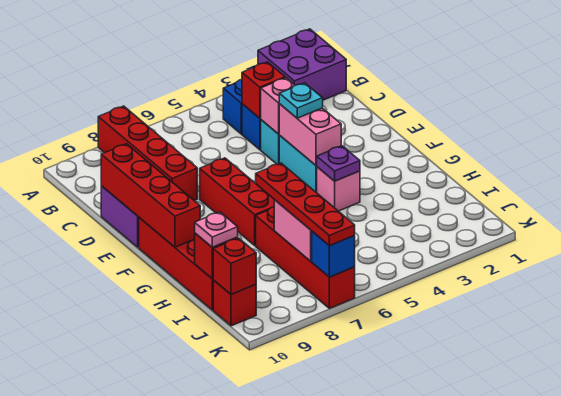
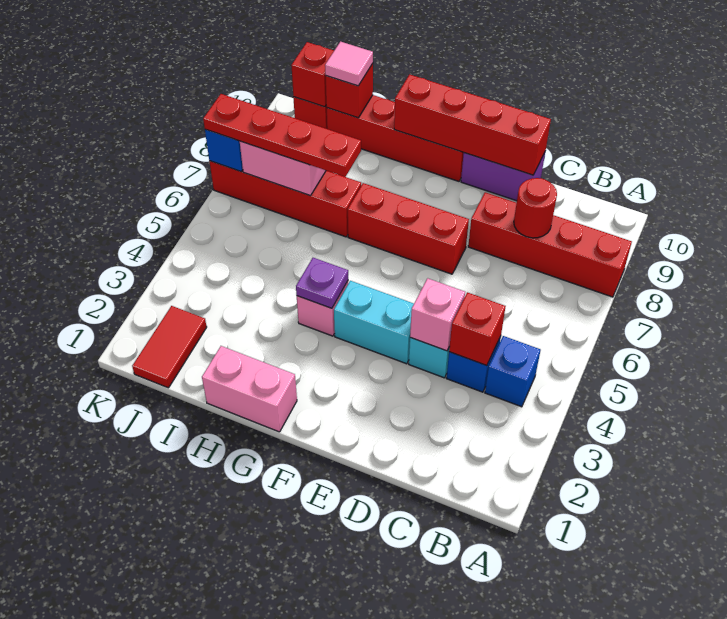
purple brick A1:B2 level 1 -> none
none -> red round brick C8 level 2
pink brick E4:F4 level 2 -> pink brick G1:H1 level 1
cyan plate E4 level 3 -> none
pink plate I10 level 3 -> pink tile I10 level 3
none -> red tile J1:J2 level 1

